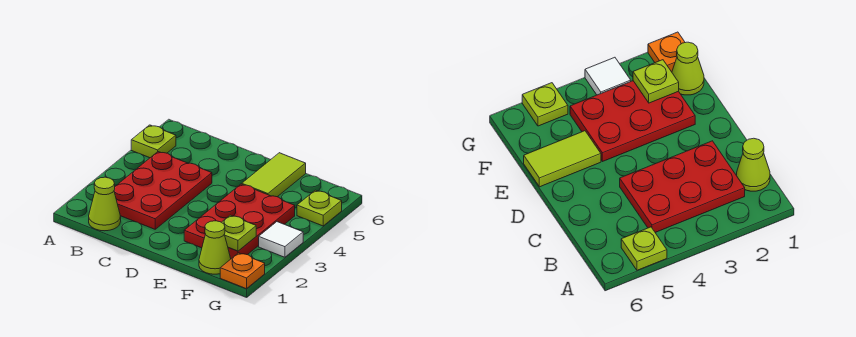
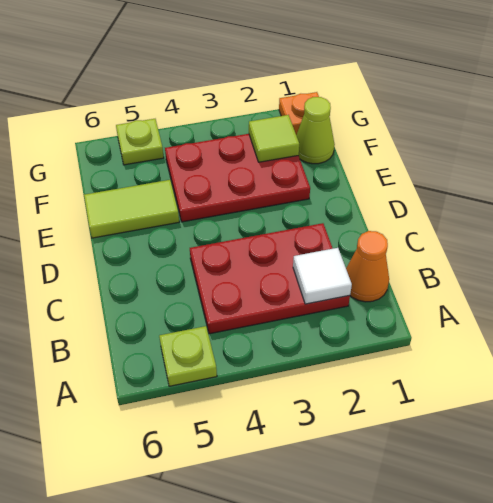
lime cone B1 level 1 -> orange cone B1 level 1
lime plate F2 level 2 -> lime tile F2 level 2
white tile G3 level 1 -> white tile B2 level 2

